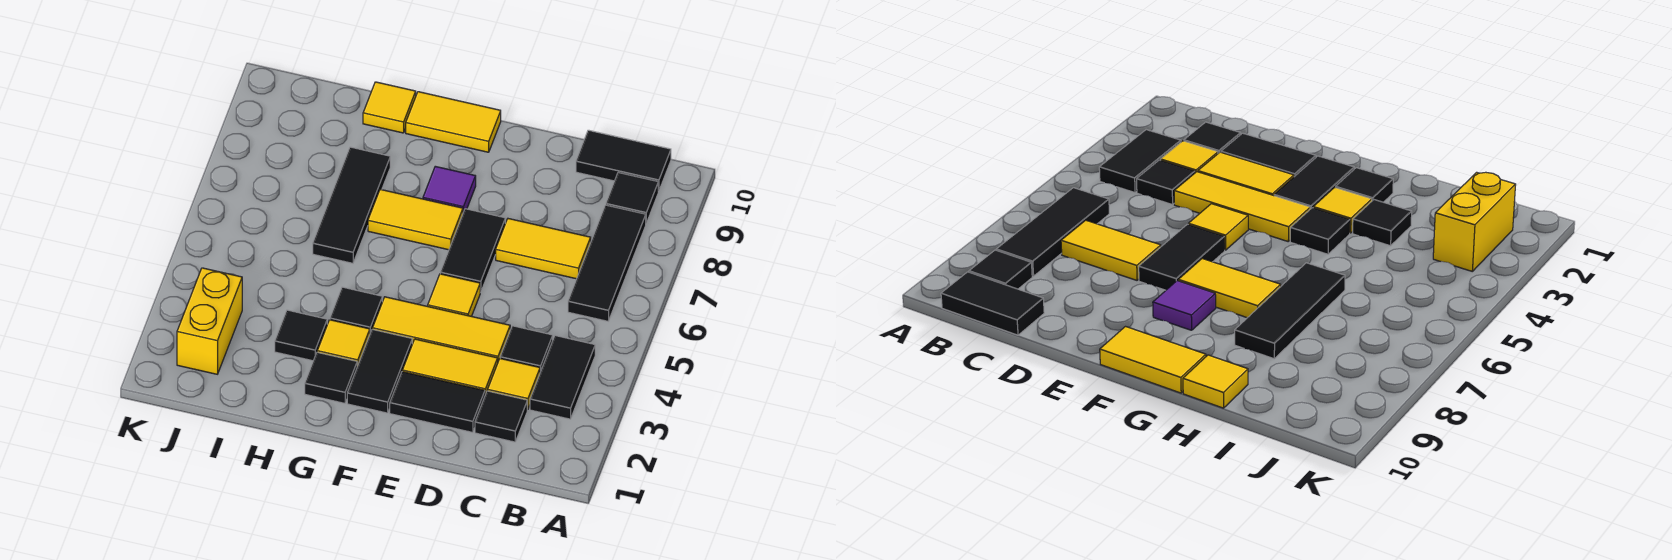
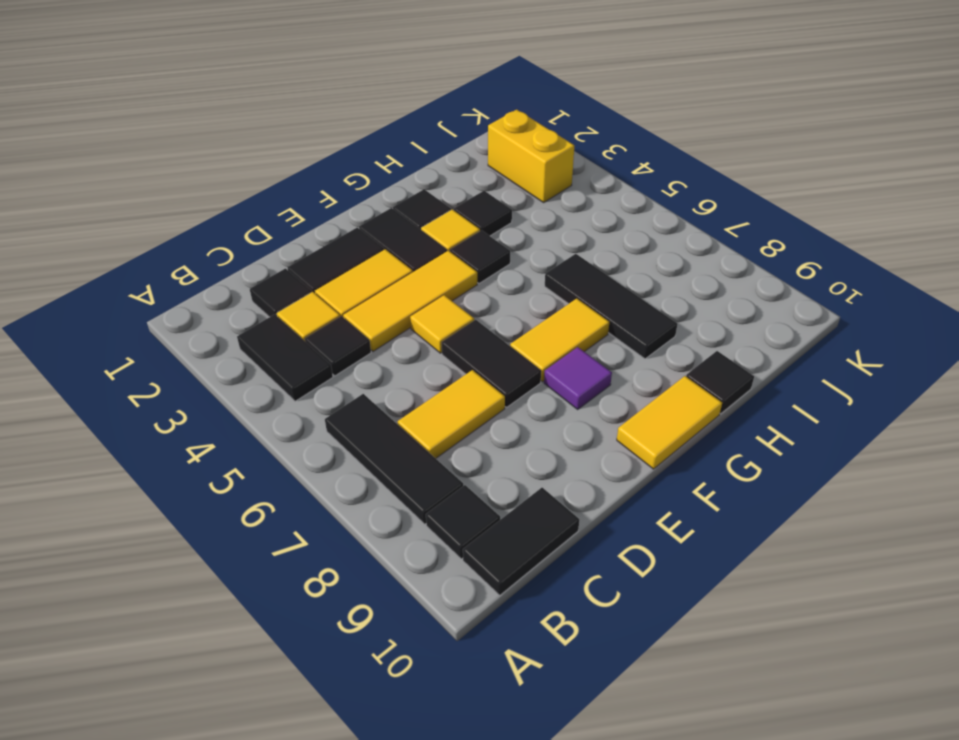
yellow tile H10 level 1 -> black tile H10 level 1

